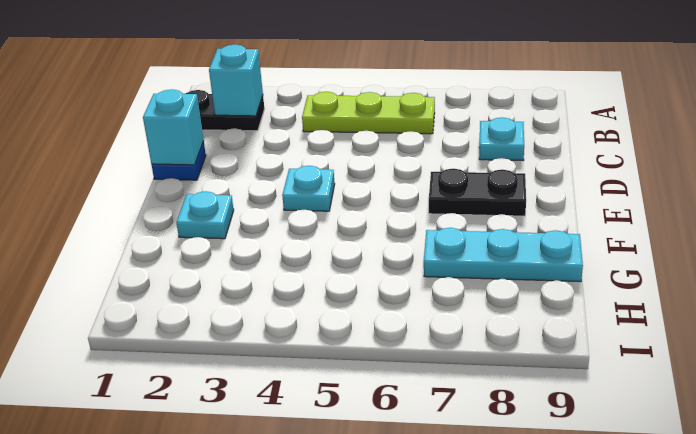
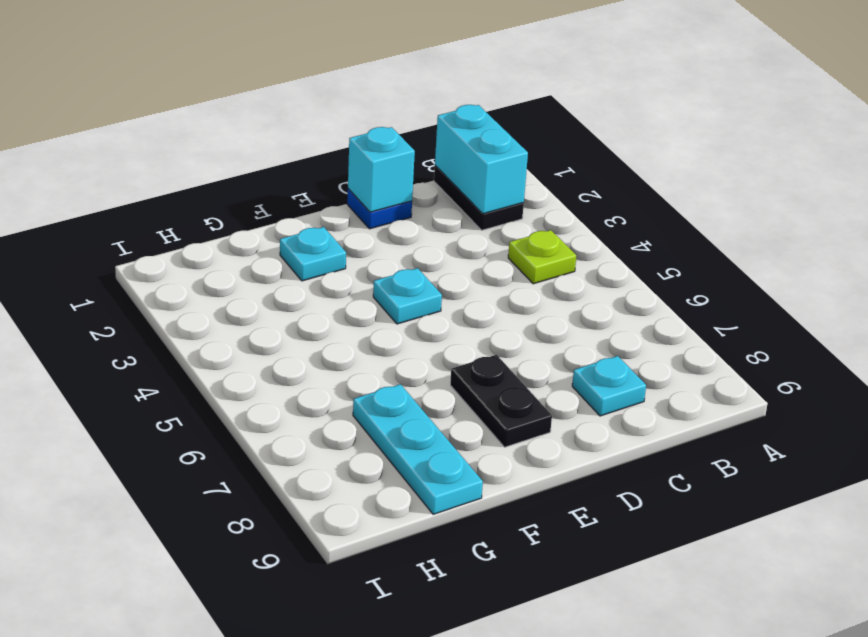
cyan brick B2 level 2 -> cyan brick B1:B2 level 2
lime plate B4:B6 level 1 -> lime plate B4 level 1

